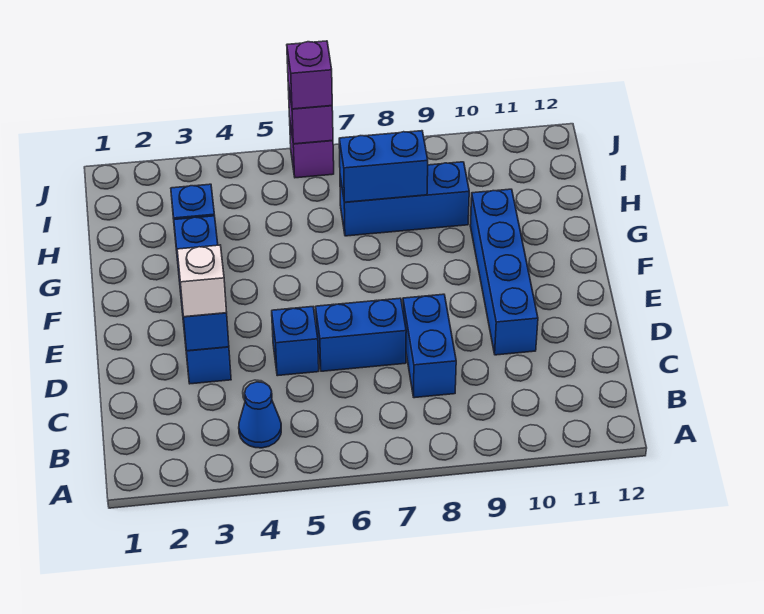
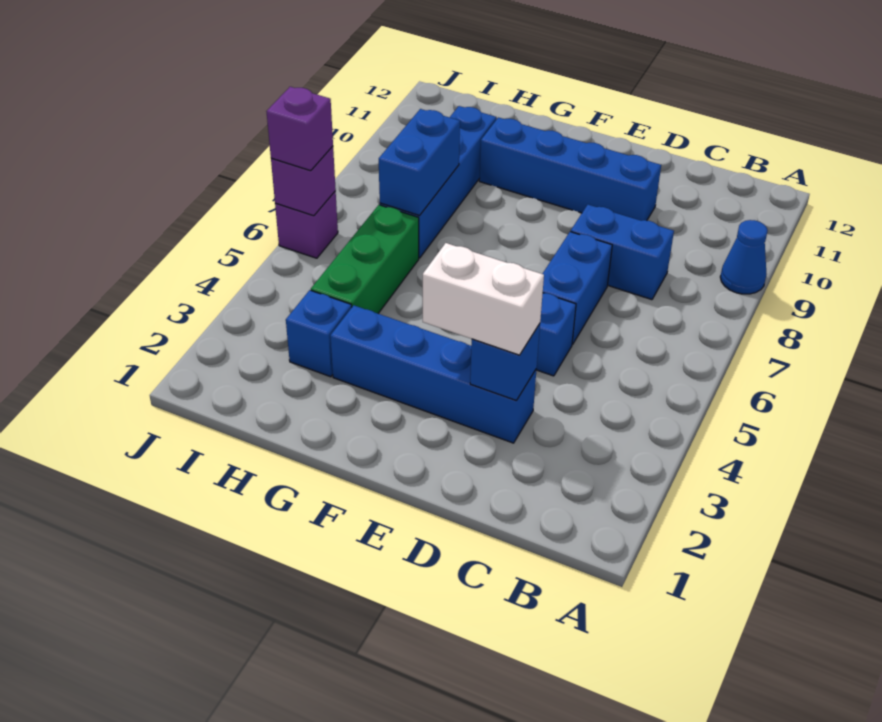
blue cone B4 level 1 -> blue cone A9 level 1
white brick D3 level 3 -> white brick D3:E3 level 3
none -> green brick H4:H6 level 1
blue brick H7:H9 level 1 -> blue brick H7:H10 level 1

